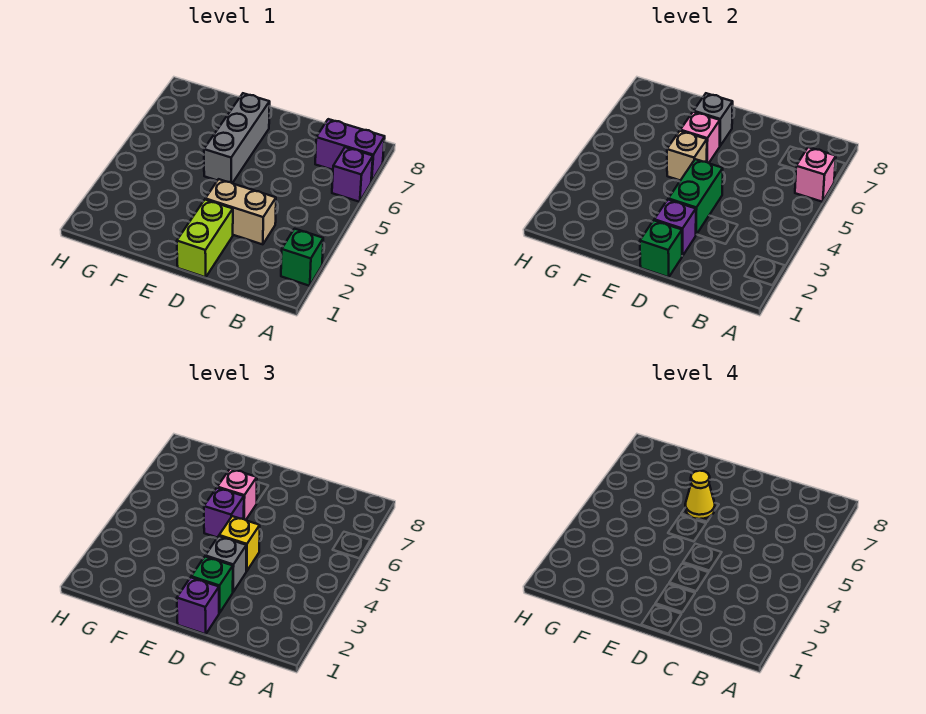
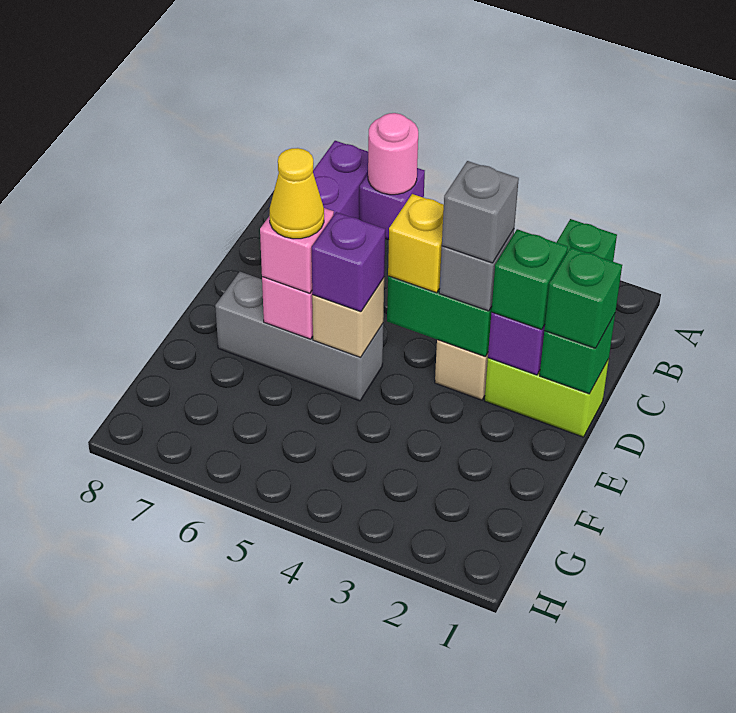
pink brick A6 level 2 -> pink round brick A6 level 2
purple brick D1 level 3 -> green brick D1 level 3
grey brick E7 level 2 -> grey brick D3 level 4

